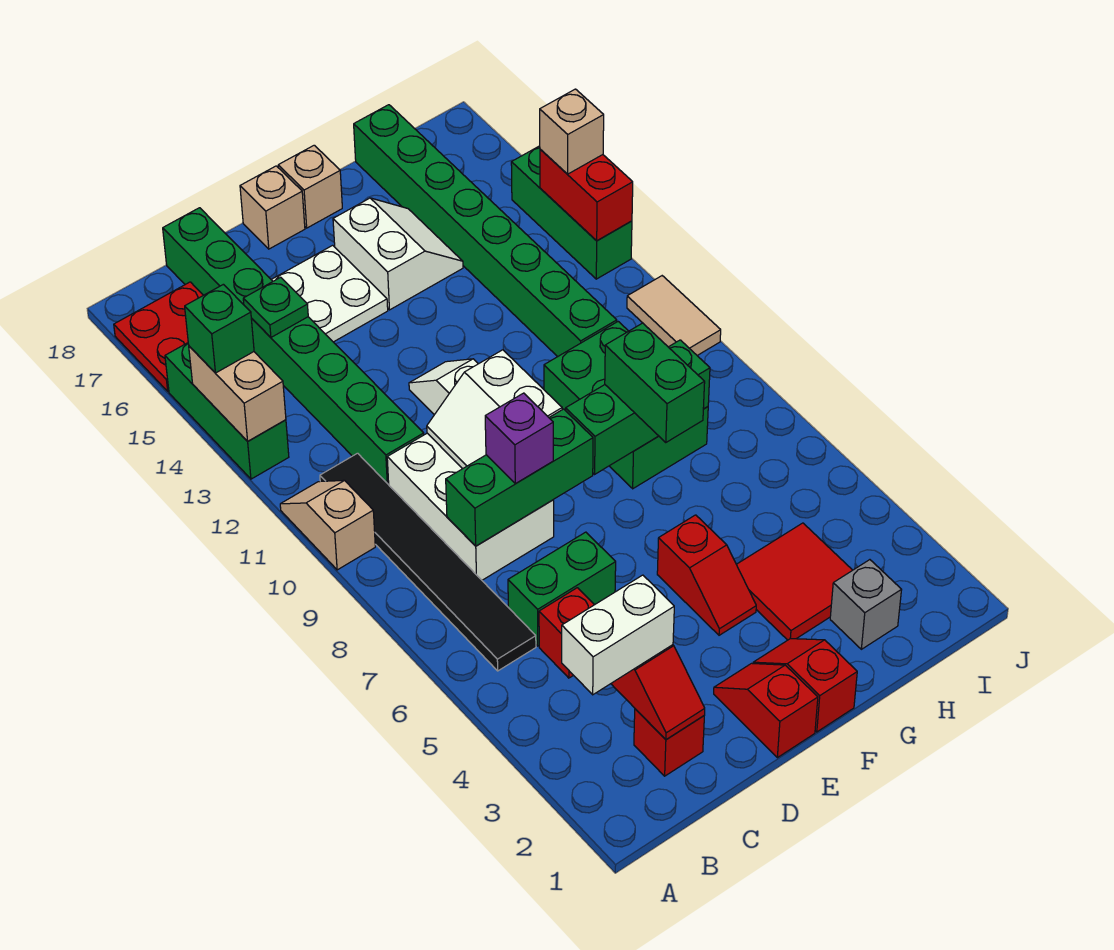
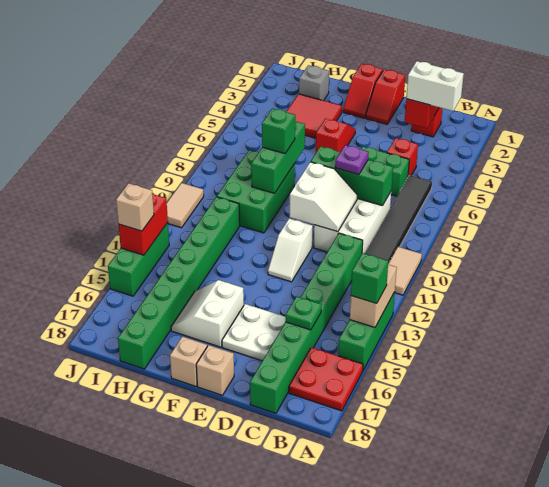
tan slope A10:A11 level 1 top 10 -> tan tile A10:A11 level 1
purple brick D8 level 3 -> purple plate D8 level 3
green brick F8:H8 level 2 -> green brick G7:G9 level 2
green brick G7:G8 level 3 -> green brick G8 level 3

